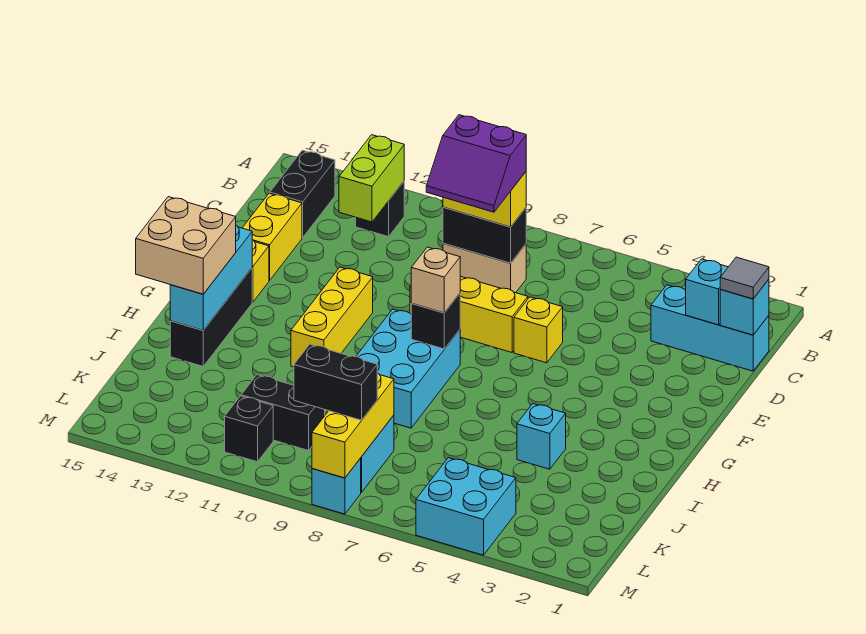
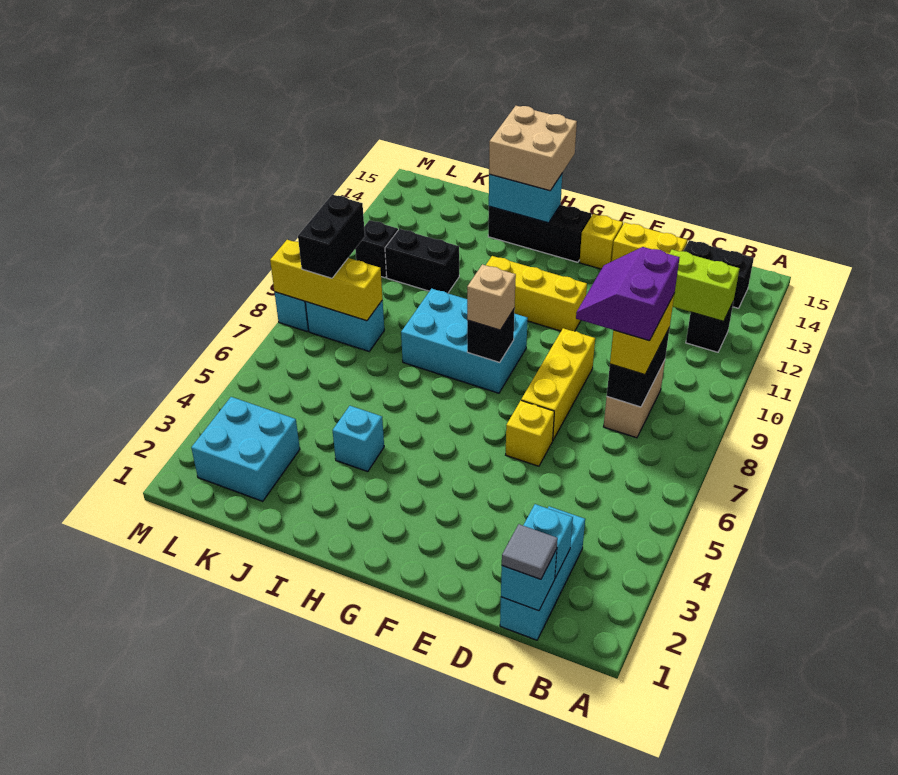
cyan brick G14:I14 level 2 -> cyan brick H14:I14 level 2
black brick K10:K11 level 1 -> black brick J11:K11 level 1
cyan brick L4:M5 level 1 -> cyan brick K2:L3 level 1

